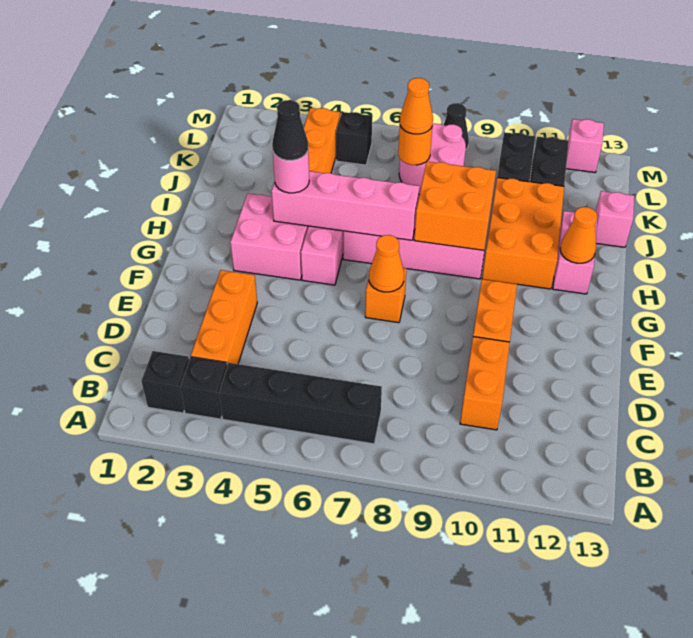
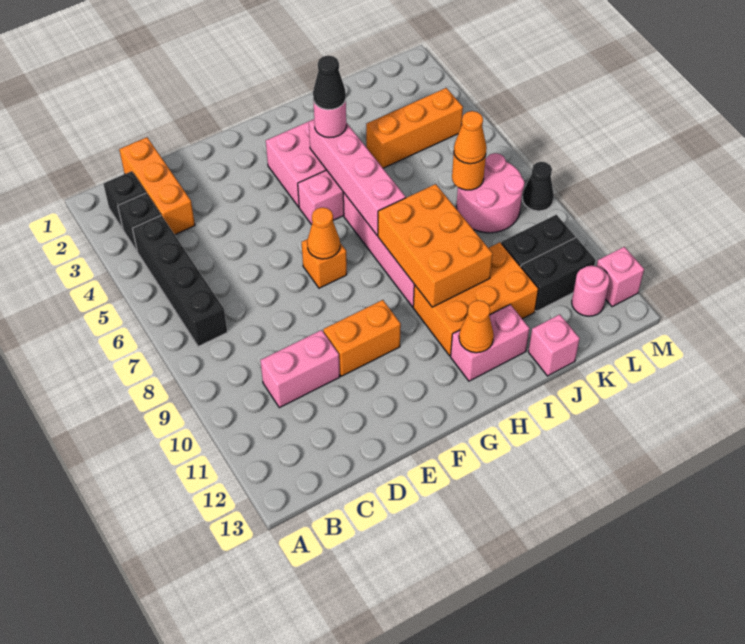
orange brick C3:E3 level 1 -> orange brick C1:C3 level 1
orange brick C10:D10 level 1 -> pink brick C10:D10 level 1
orange brick H8:I9 level 2 -> orange brick H8:I10 level 2
black brick L5 level 1 -> none
none -> pink round brick L12 level 1

